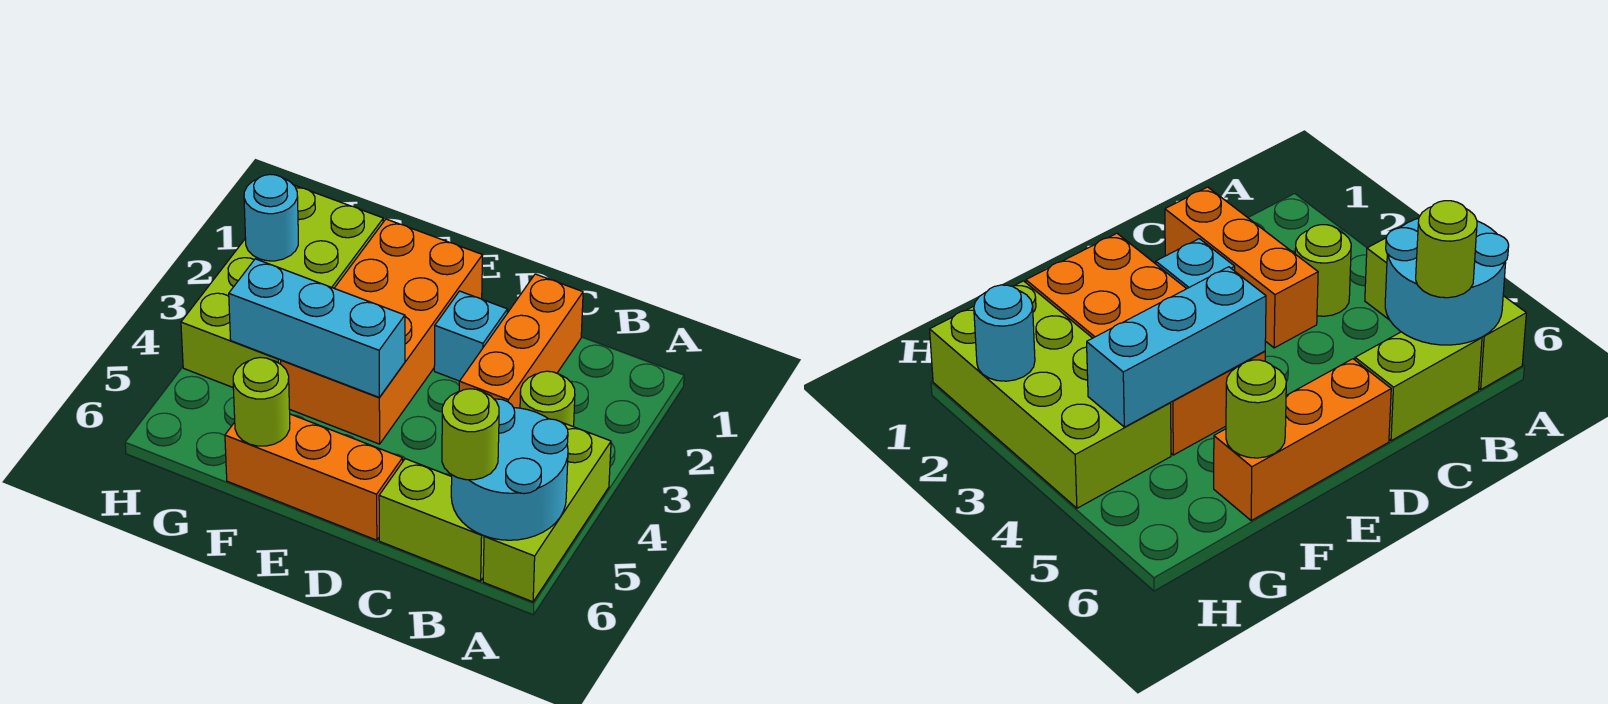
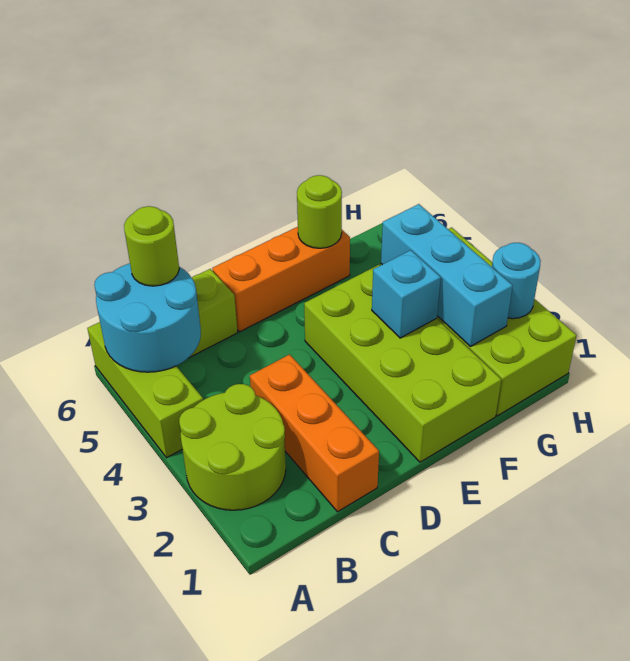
lime round brick B3 level 1 -> lime round brick A2:B3 level 1
cyan brick D2 level 1 -> cyan brick F3 level 2
orange brick E1:F4 level 1 -> lime brick E1:F4 level 1
cyan brick E4:G4 level 2 -> cyan brick G2:G4 level 2

